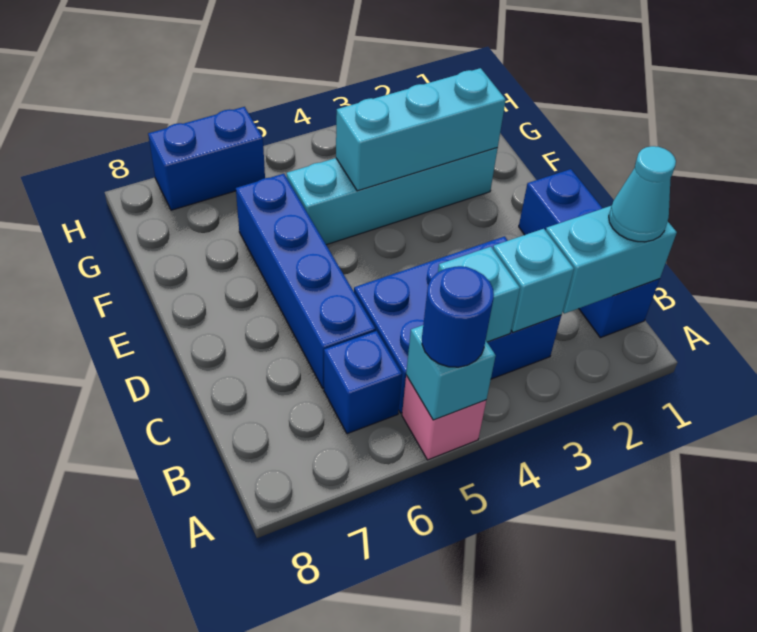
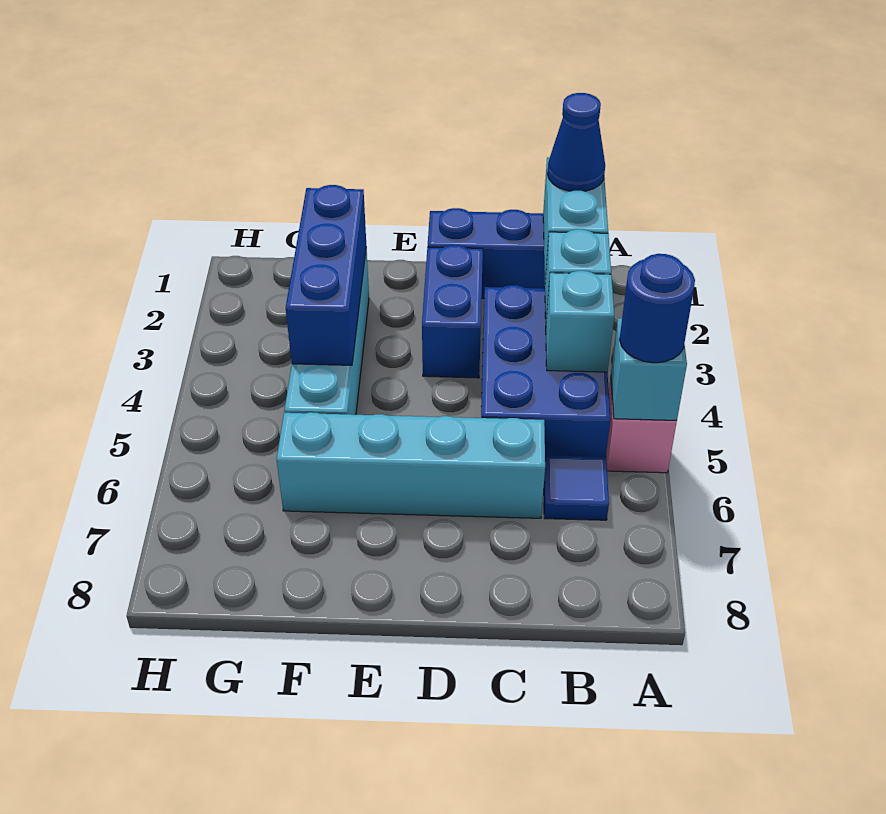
cyan cone B1 level 3 -> blue cone B1 level 3
blue brick B6 level 1 -> blue tile B6 level 1
blue brick C6:F6 level 1 -> cyan brick C6:F6 level 1
cyan brick F2:F4 level 2 -> blue brick F2:F4 level 2
blue brick H6:H7 level 1 -> blue brick D2:D3 level 1

